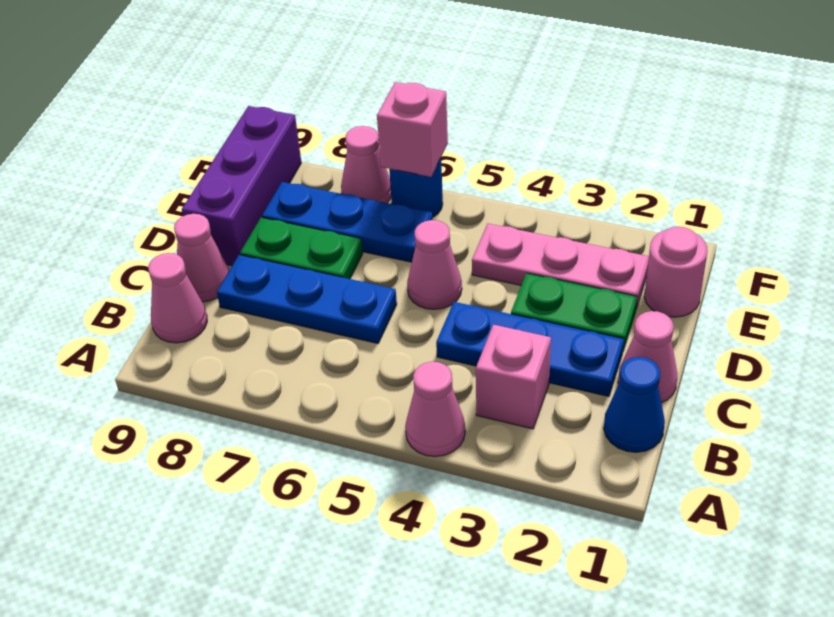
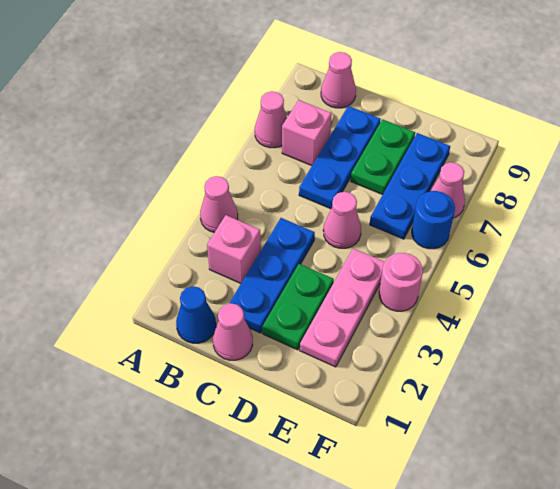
pink cone C9 level 1 -> pink cone A7 level 1
purple brick D9:F9 level 1 -> none
pink round brick E1 level 1 -> pink round brick F4 level 1
pink brick F6 level 2 -> pink brick B7 level 1

